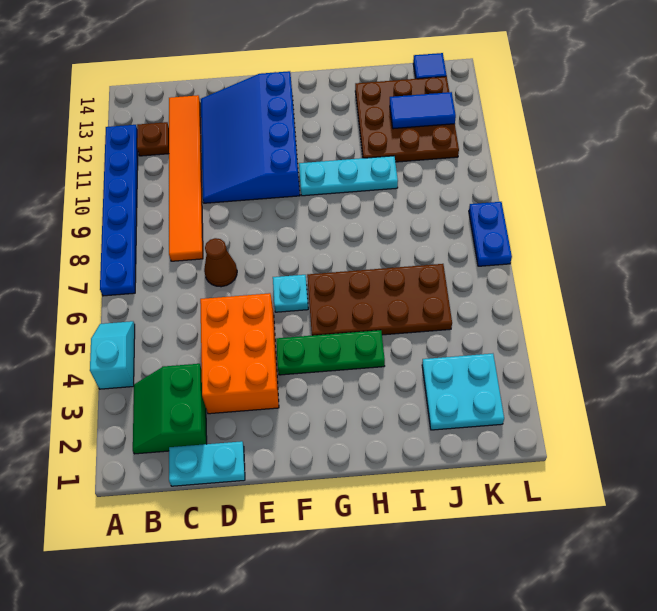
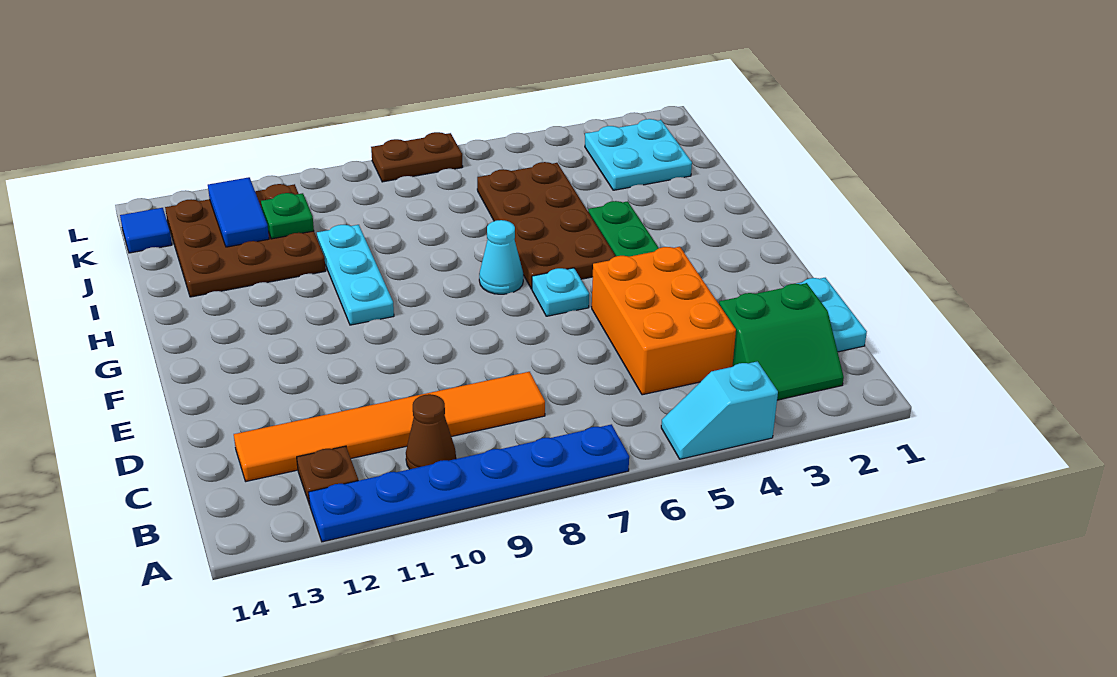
orange brick D3:E5 level 1 -> orange brick C4:E5 level 1
brown cone D7 level 1 -> brown cone B10 level 1
blue slope D10:F13 level 1 top F -> none
none -> cyan cone G7 level 1
none -> green plate J11 level 2
blue plate L7:L8 level 1 -> brown plate L7:L8 level 1

